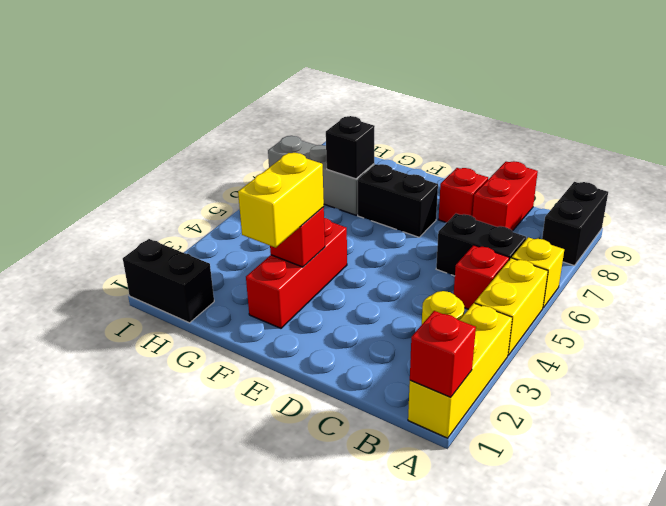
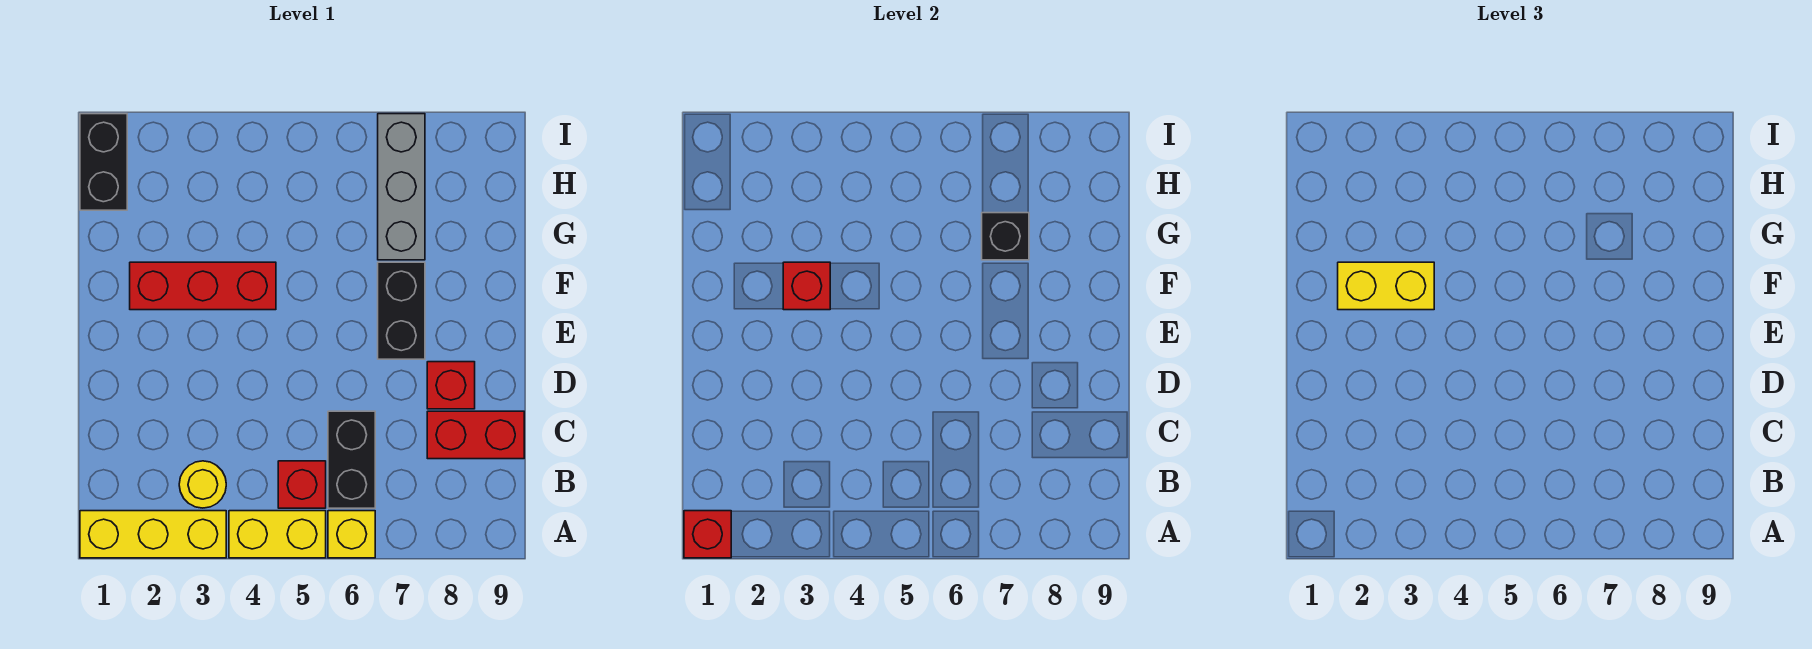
black brick A8:A9 level 1 -> none

